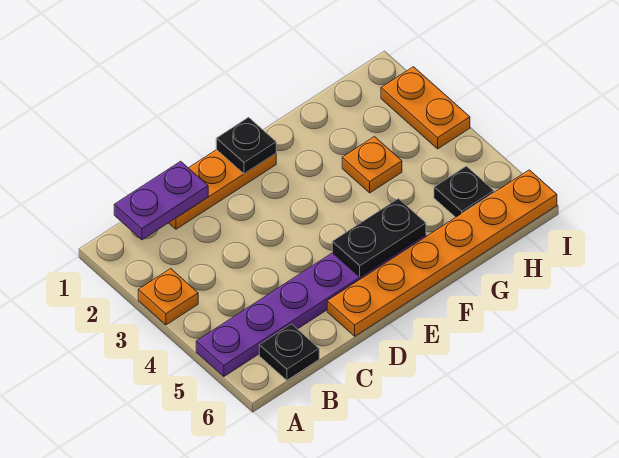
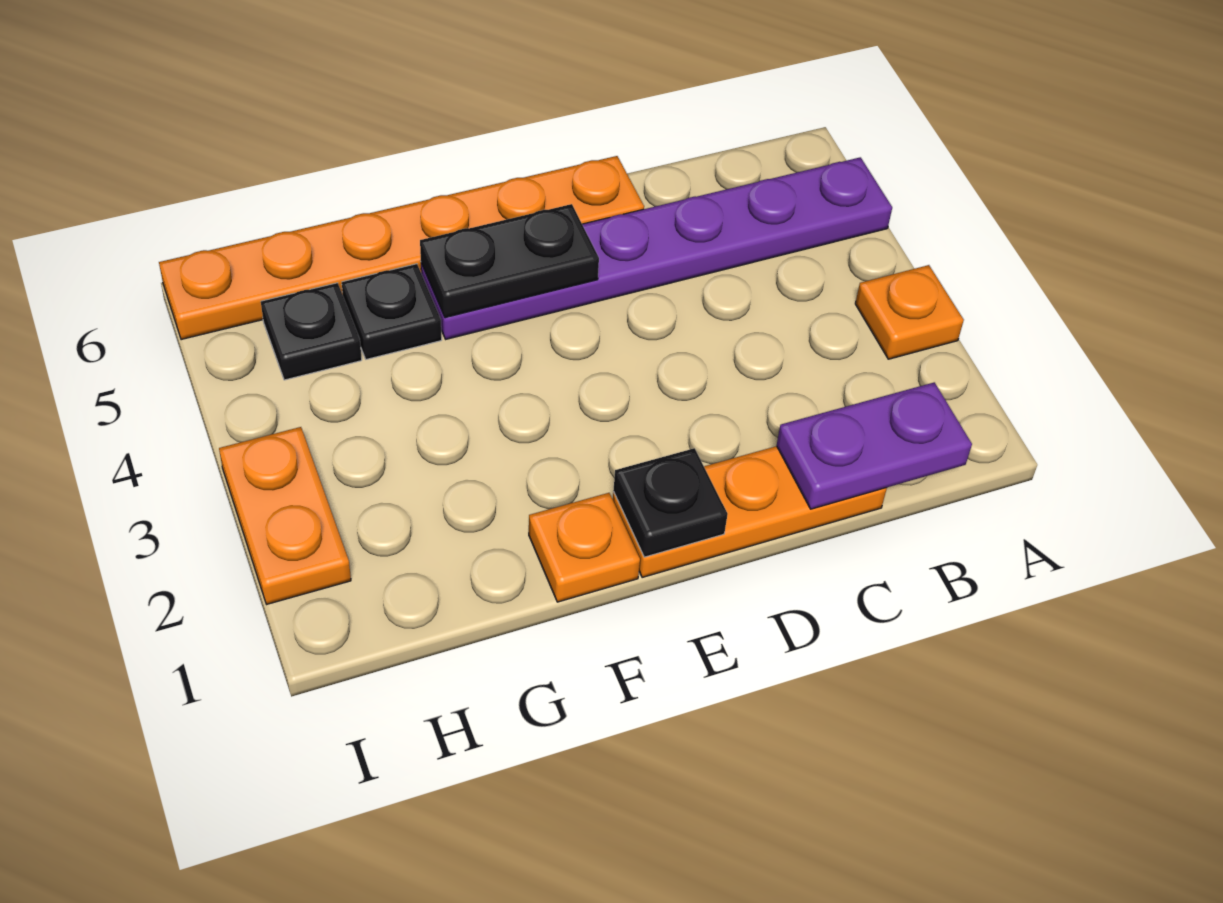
black plate B6 level 1 -> black plate G5 level 1
orange plate G3 level 1 -> orange plate F1 level 1

